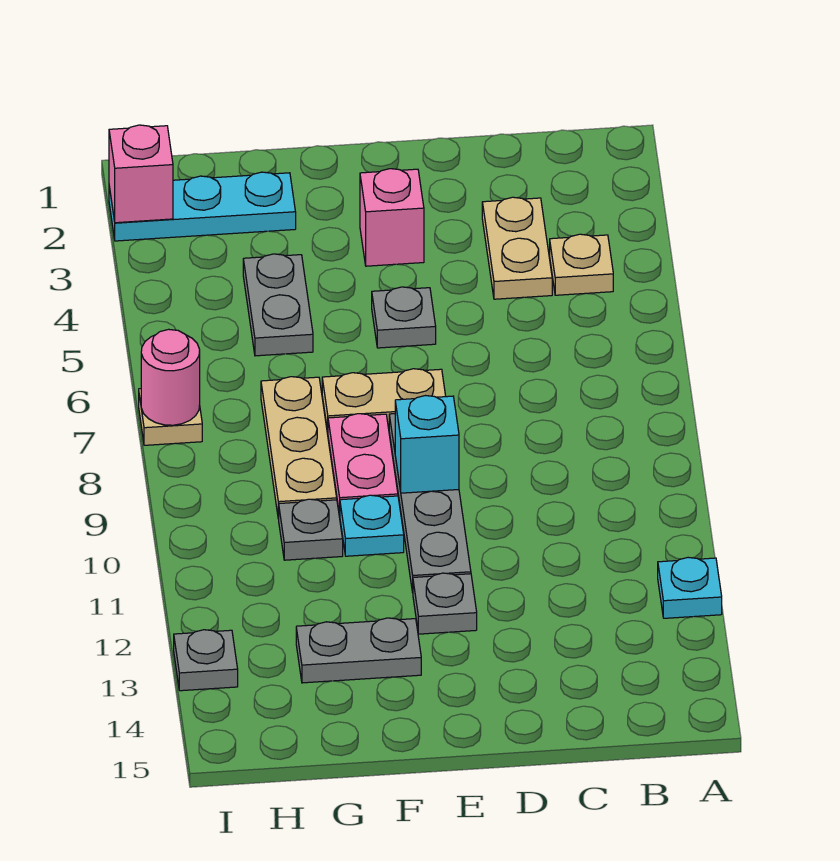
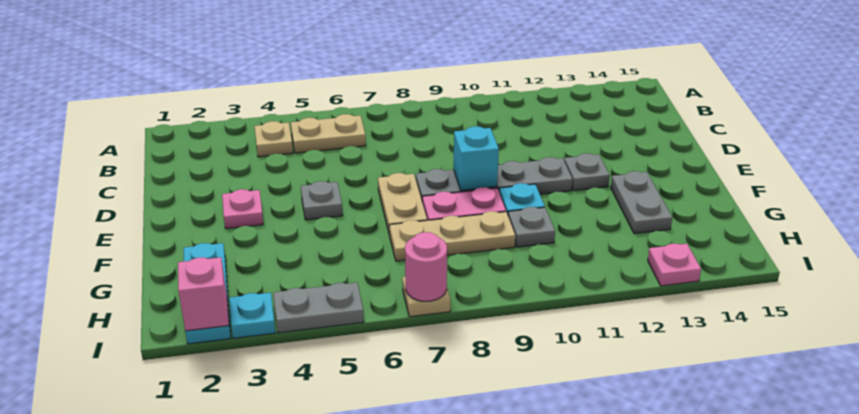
cyan plate A12 level 1 -> cyan plate I3 level 1
tan plate C3:C4 level 1 -> tan plate B5:B6 level 1
pink brick E3 level 1 -> pink plate E3 level 1
grey plate G4:G5 level 1 -> grey plate I4:I5 level 1
grey plate I13 level 1 -> pink plate I13 level 1

